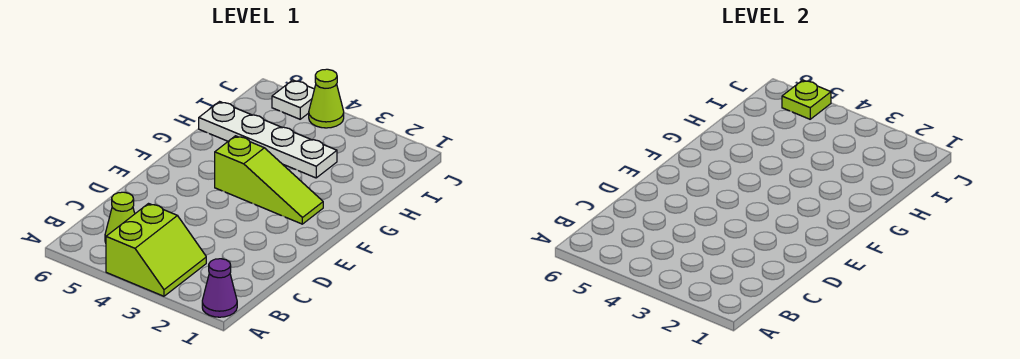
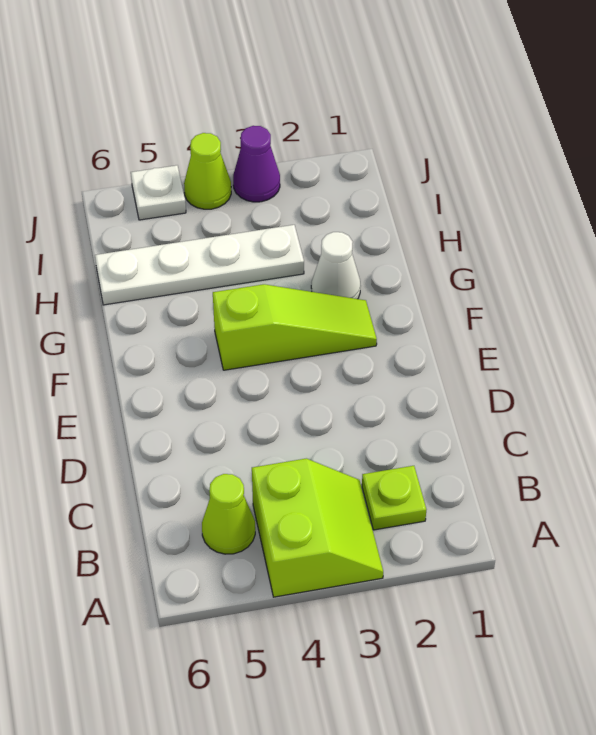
purple cone A1 level 1 -> purple cone J3 level 1
none -> white cone G2 level 1
lime plate J5 level 2 -> lime plate B2 level 1

